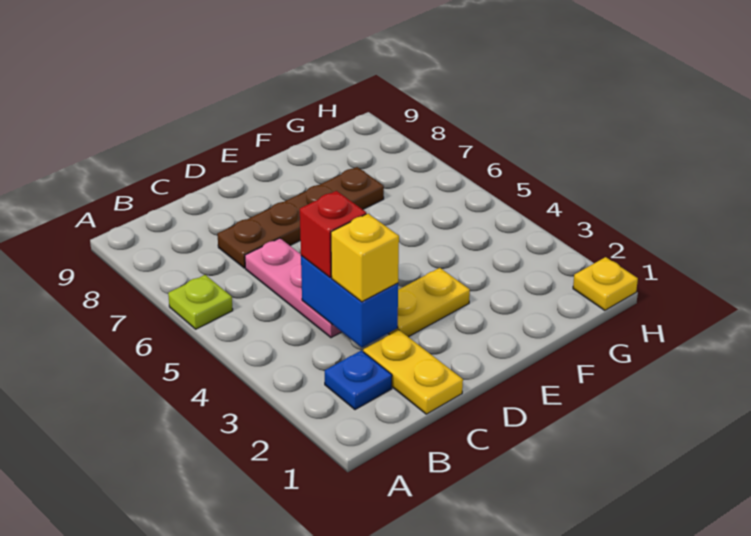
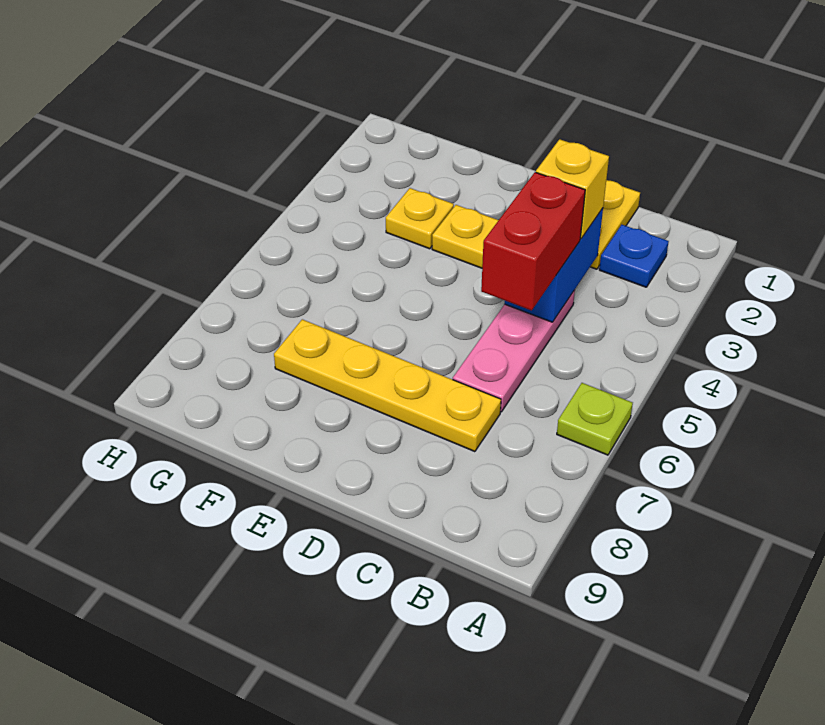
red brick C4 level 3 -> red brick C4:C5 level 3
brown plate C7:F7 level 1 -> yellow plate C7:F7 level 1
yellow plate H1 level 1 -> yellow plate F3 level 1

